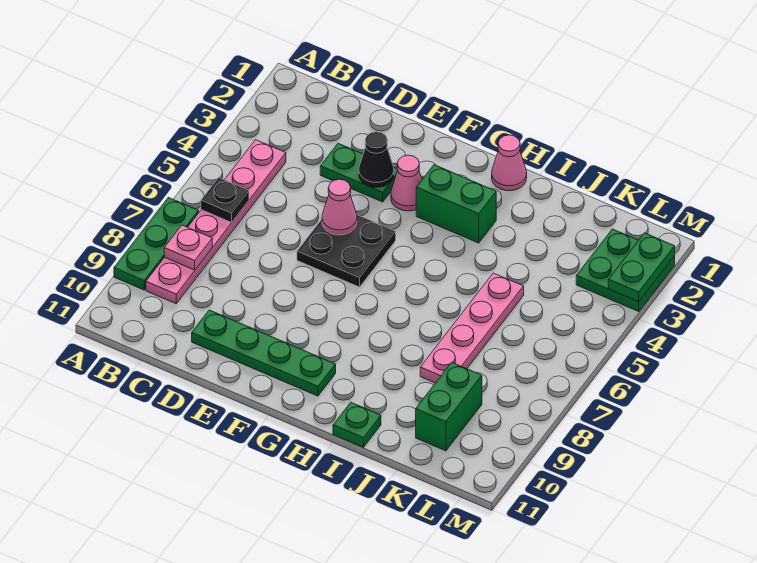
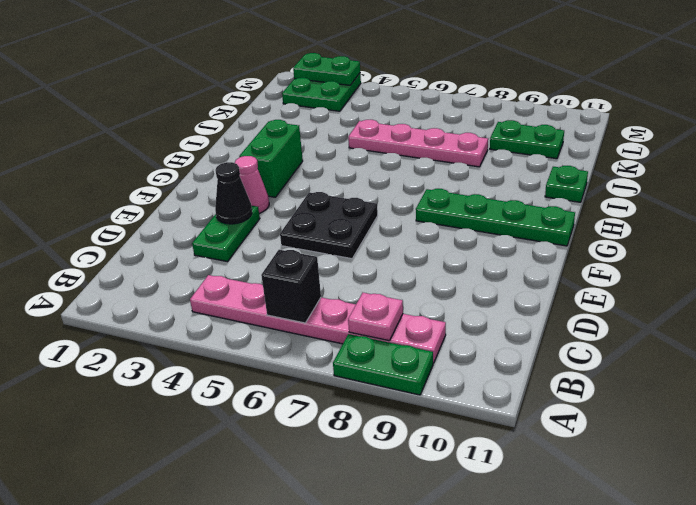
green plate A7:A9 level 1 -> green plate A8:A9 level 1
black plate B6 level 2 -> black brick B6 level 2
green plate D10:G10 level 1 -> green plate G8:G11 level 1
pink cone E5 level 2 -> none
pink cone H1 level 1 -> none
green brick K9:K10 level 1 -> green plate K9:K10 level 1

